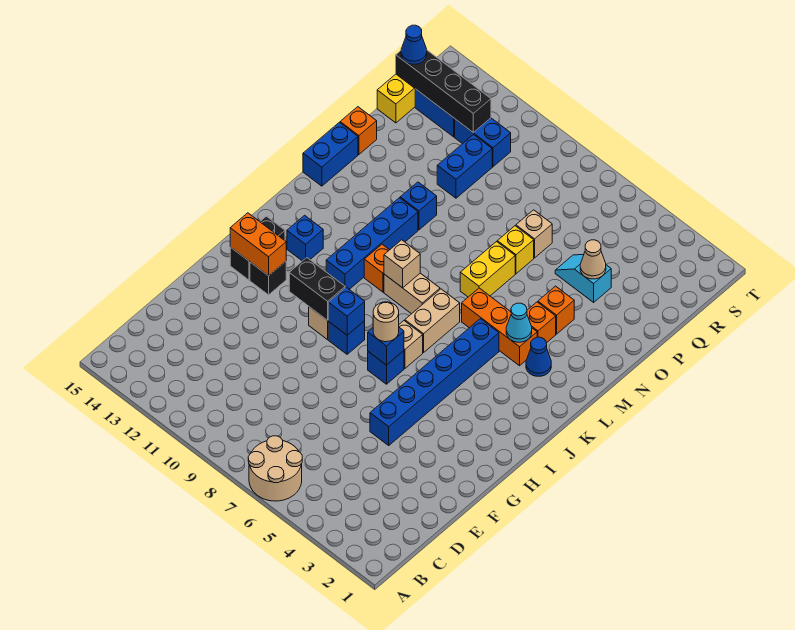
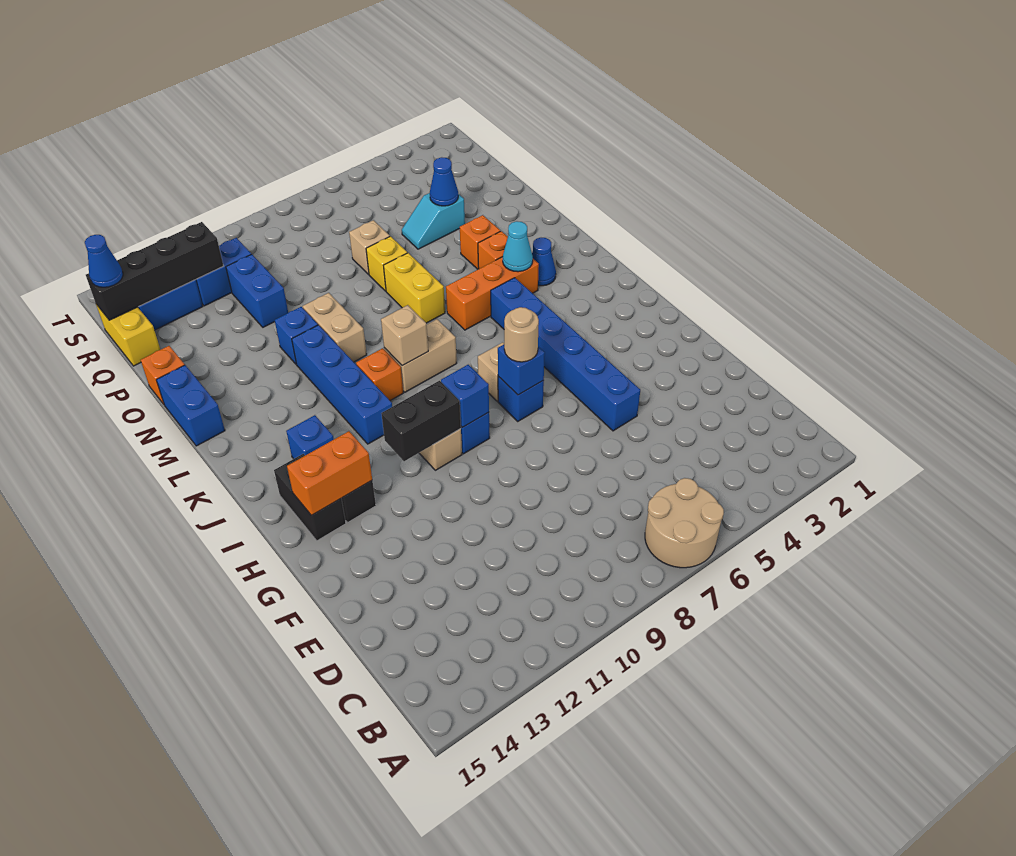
tan brick J7:K7 level 1 -> tan brick M10:N10 level 1
tan cone P4 level 2 -> blue cone P4 level 2

